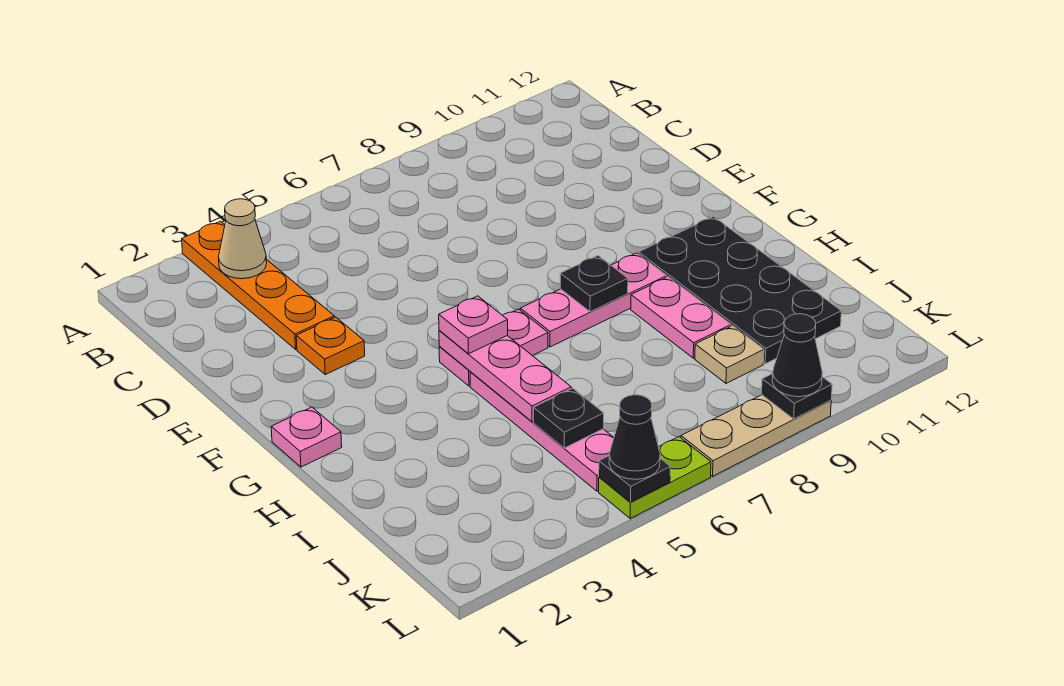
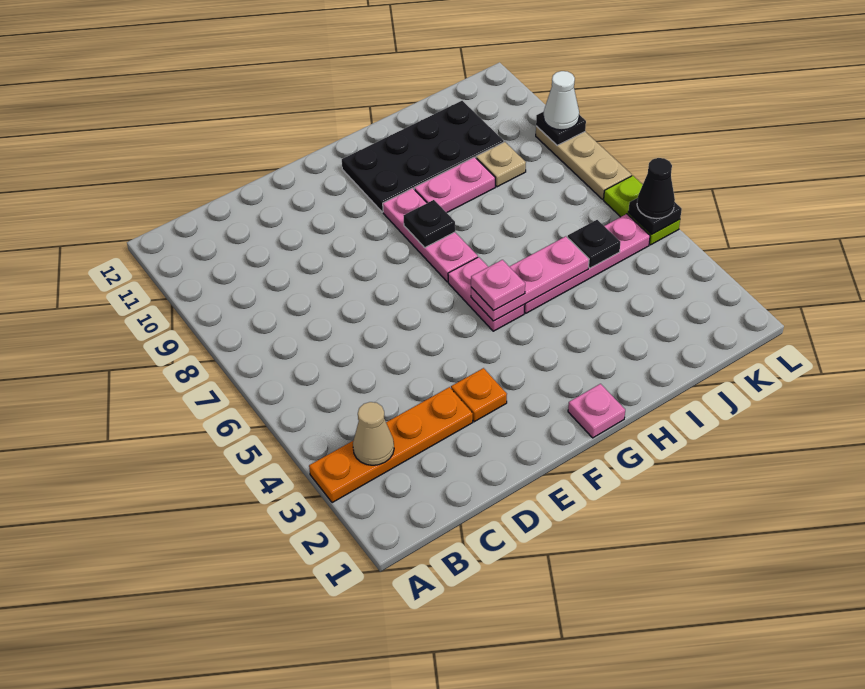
black cone L9 level 3 -> white cone L9 level 3

